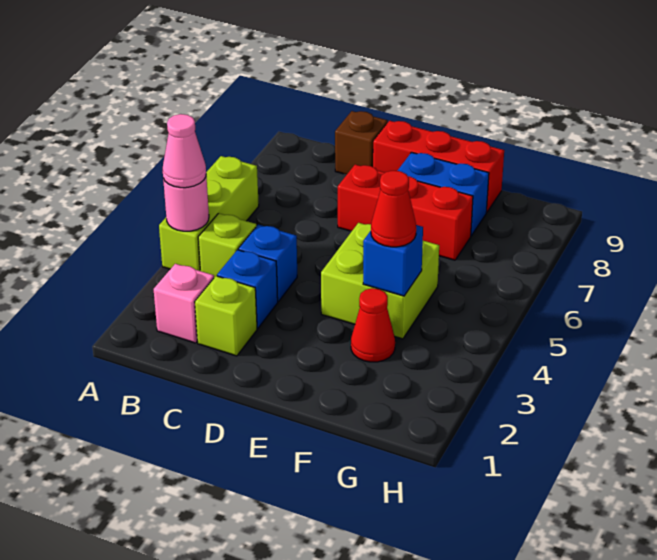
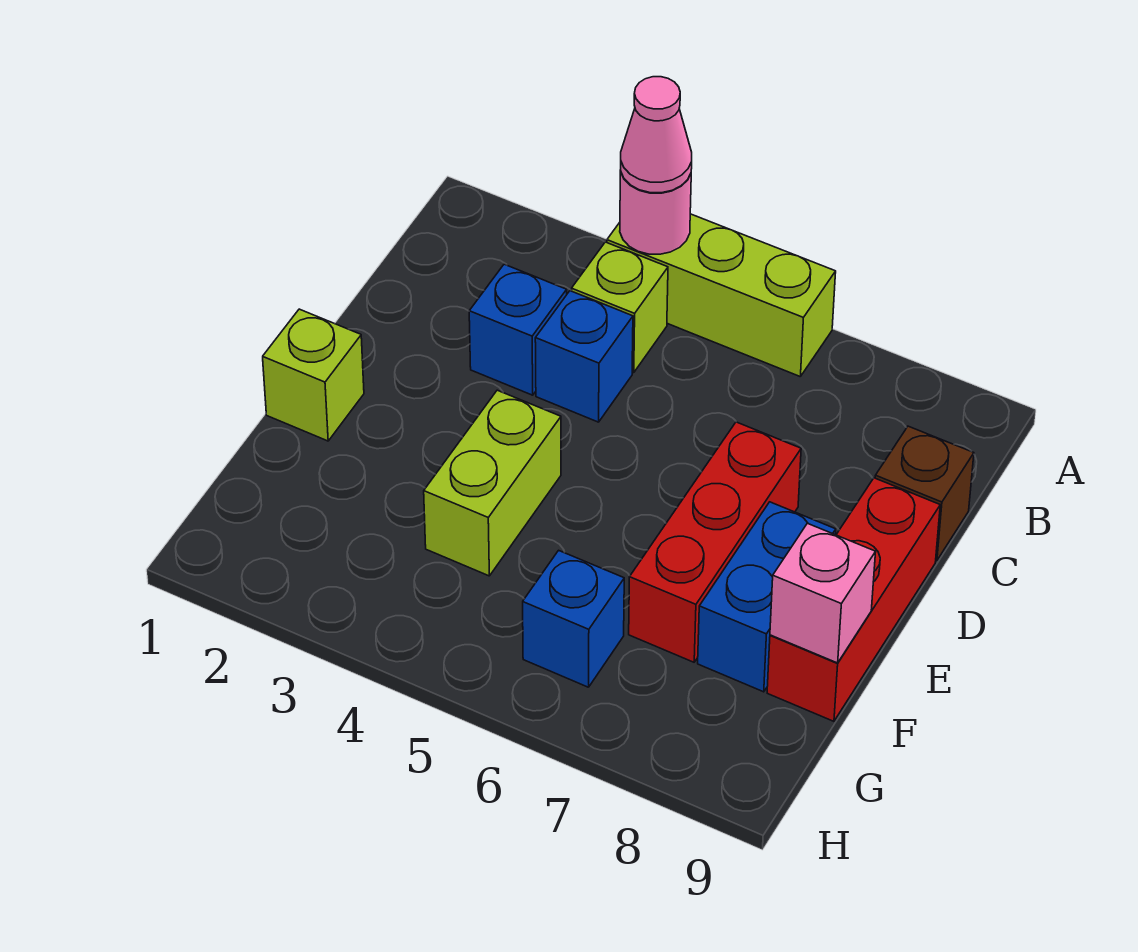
pink brick B2 level 1 -> pink brick F9 level 2
lime brick C2 level 1 -> lime brick E1 level 1
lime brick E4:F5 level 1 -> lime brick E4:F4 level 1
red cone F3 level 1 -> none
blue brick F4 level 2 -> blue brick G6 level 1
red cone F4 level 3 -> none

